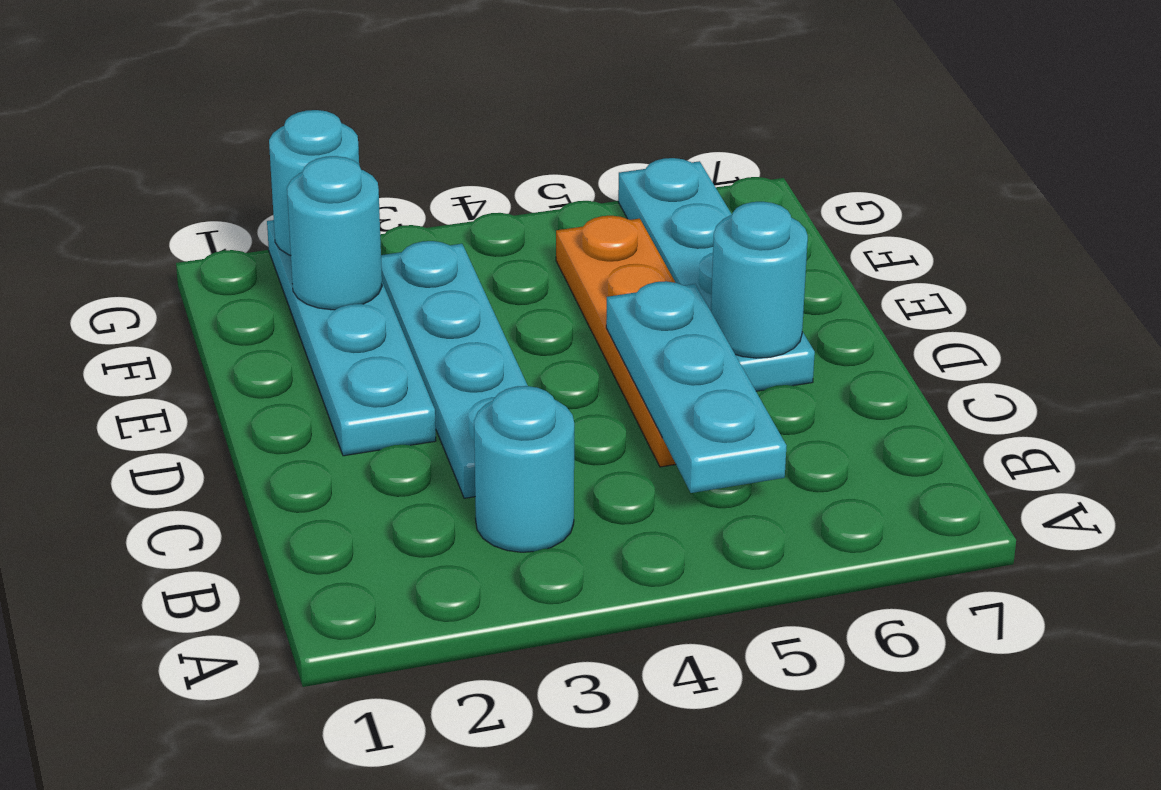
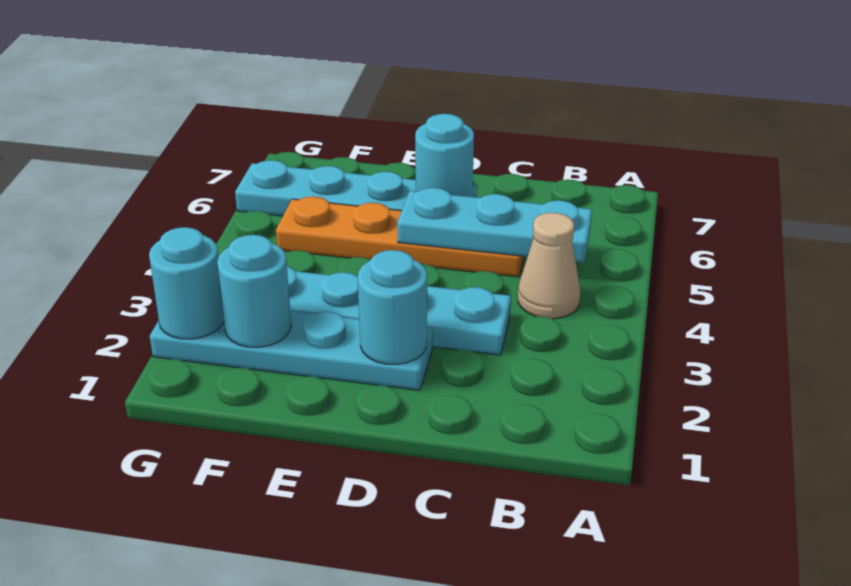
cyan round brick B3 level 1 -> cyan round brick D2 level 2
none -> tan cone B4 level 1

